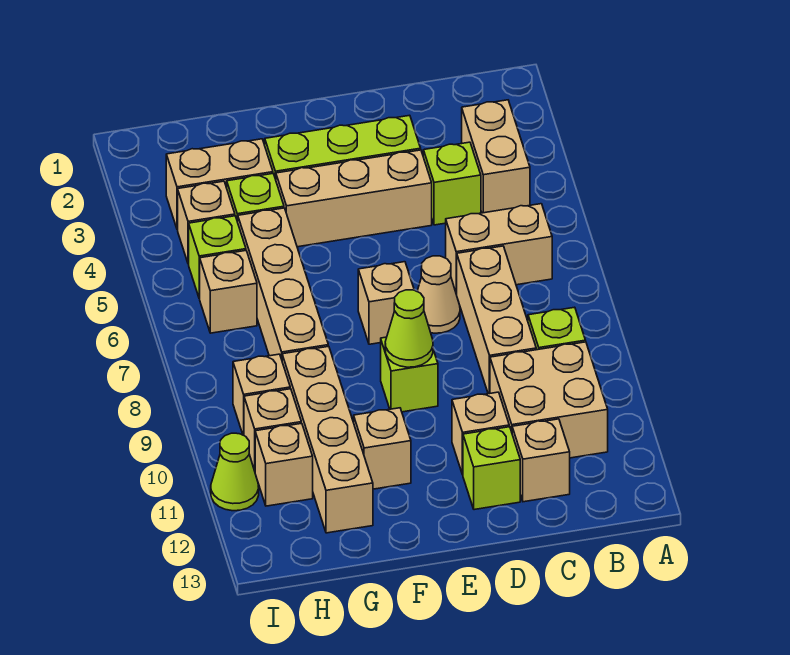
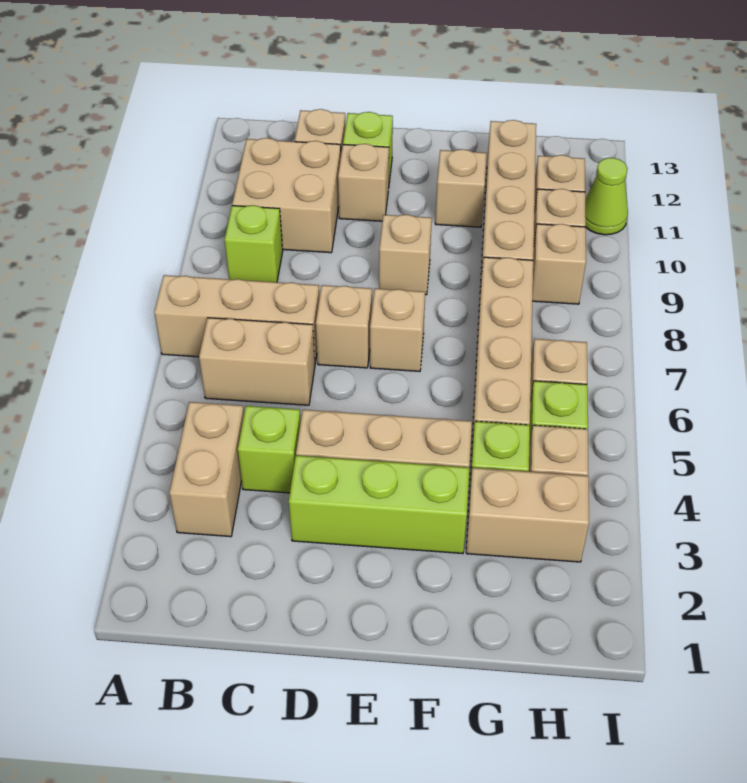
tan brick C7:C9 level 1 -> tan brick A7:C7 level 1
tan cone D7 level 1 -> tan brick D7 level 1
lime brick E9 level 1 -> tan brick E9 level 1
lime cone E9 level 2 -> none

